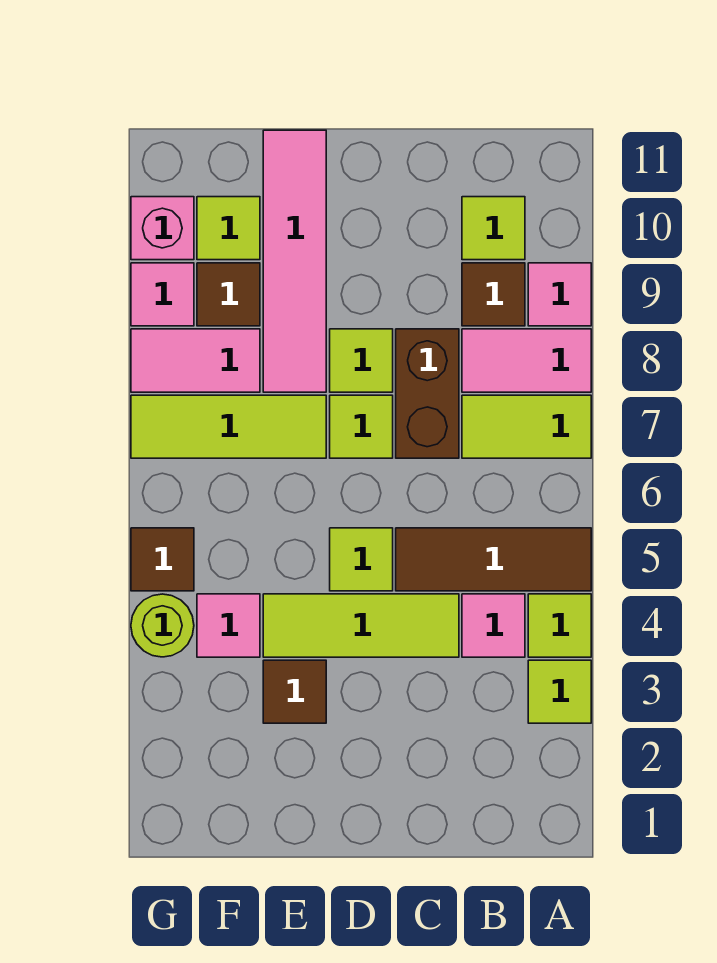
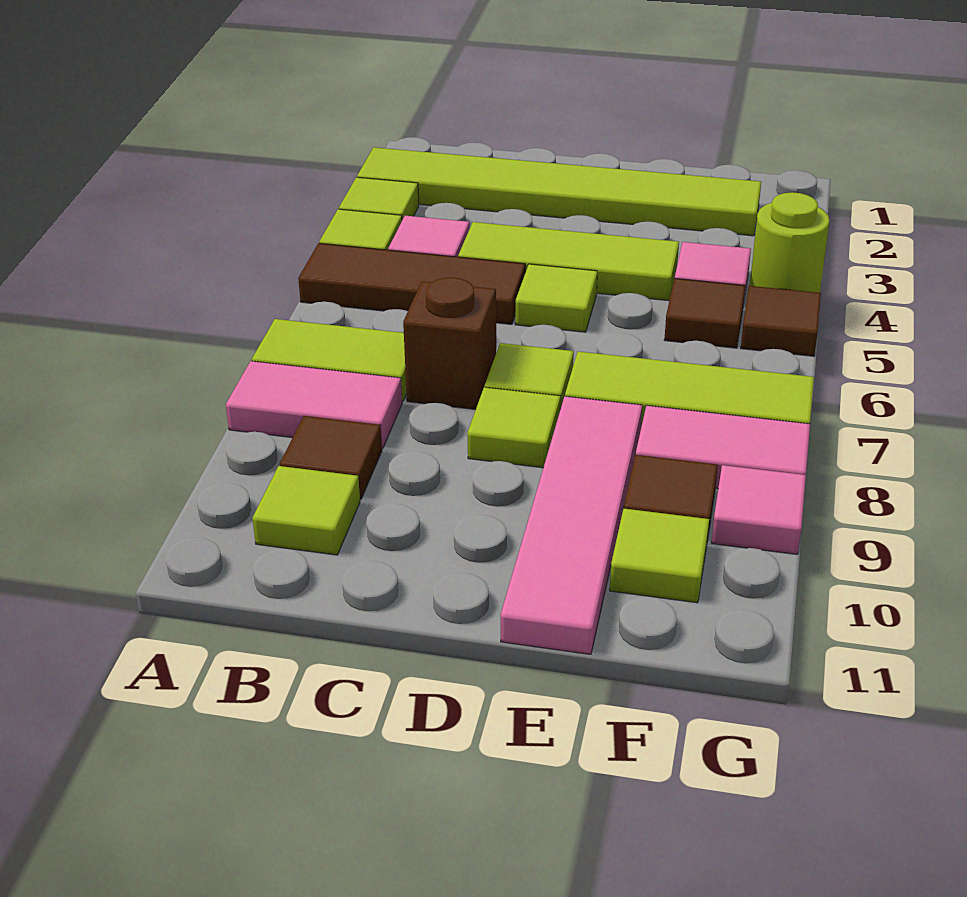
none -> lime tile A2:F2 level 1
pink tile A9 level 1 -> none
brown brick C7:C8 level 1 -> brown brick C7 level 1
brown tile E3 level 1 -> brown tile F5 level 1
pink brick G10 level 1 -> none

